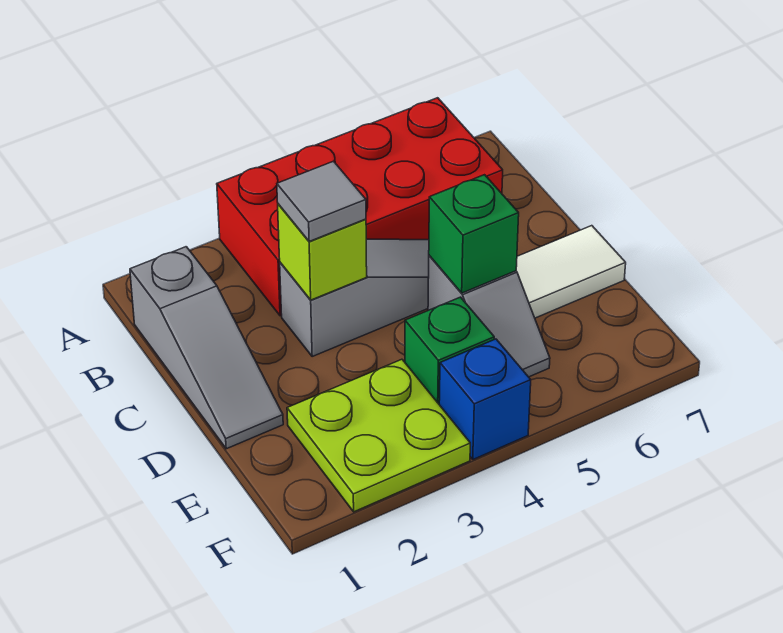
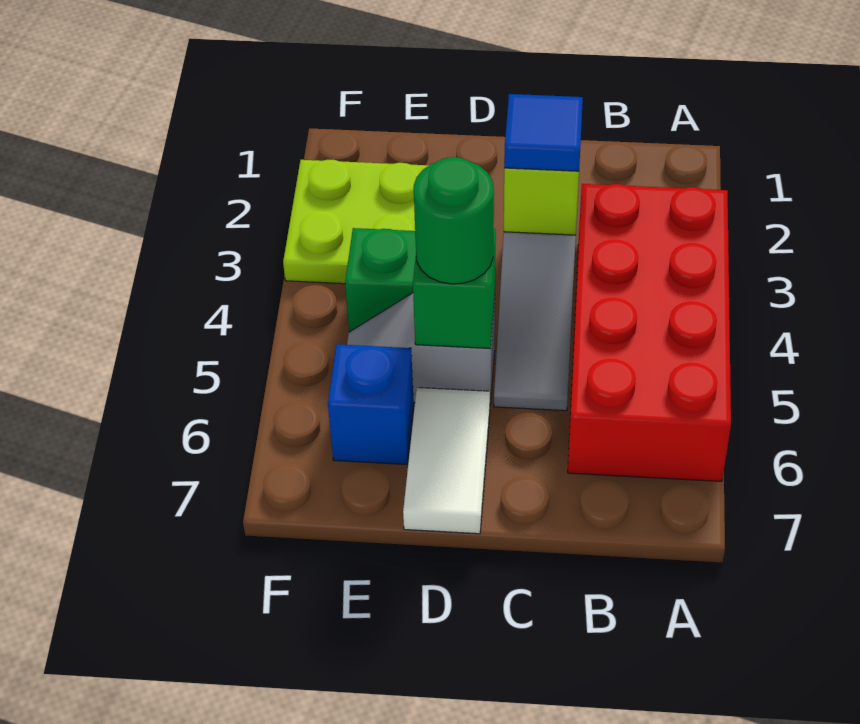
grey slope B1:D1 level 1 top B -> none
grey tile C3 level 3 -> blue tile C3 level 3
none -> green round brick D5 level 3
blue brick F4 level 1 -> blue brick E6 level 1

